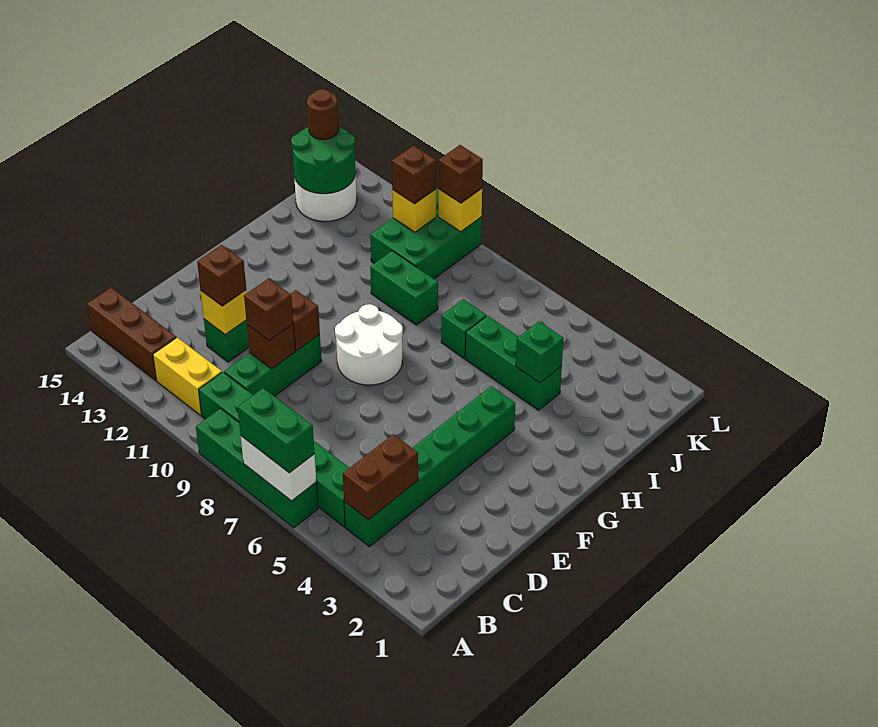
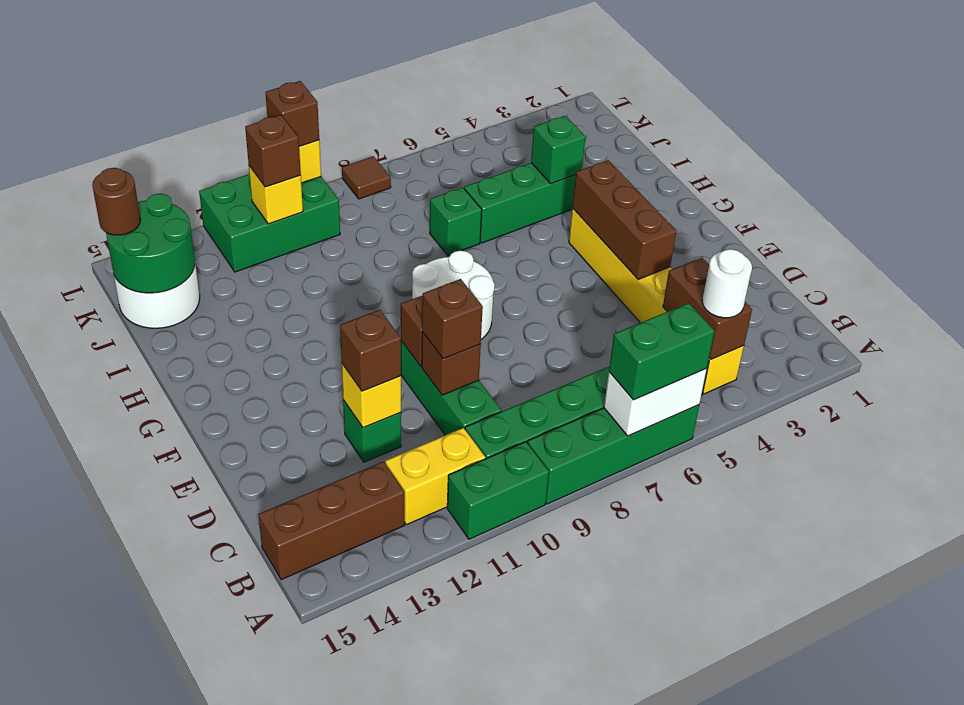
green brick B4:G4 level 1 -> yellow brick B4:G4 level 1
none -> white round brick B4 level 3
none -> brown brick E4:G4 level 2
green brick I9:I10 level 1 -> green brick A10:A11 level 1
green brick J10:L11 level 1 -> green brick K10:L12 level 1
none -> brown tile L8 level 1

